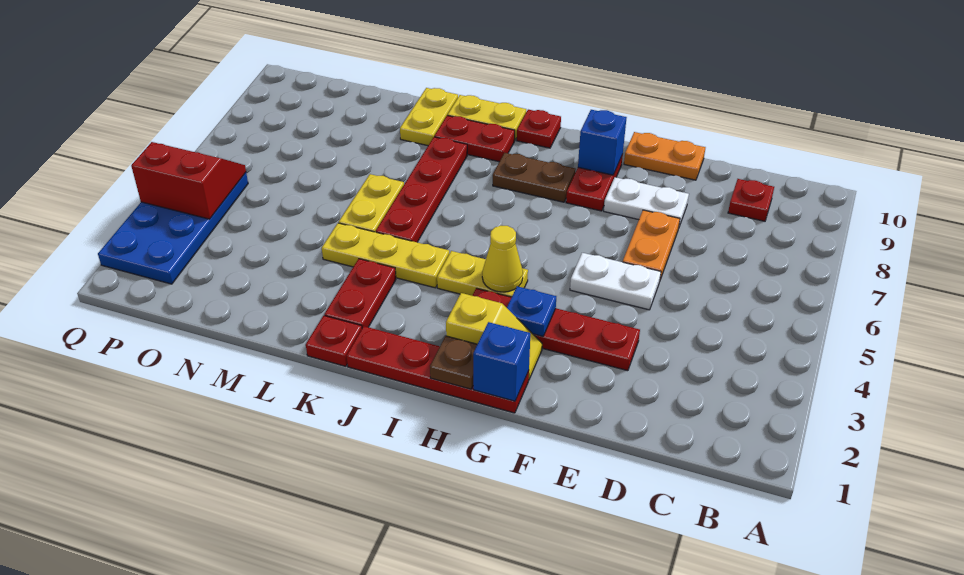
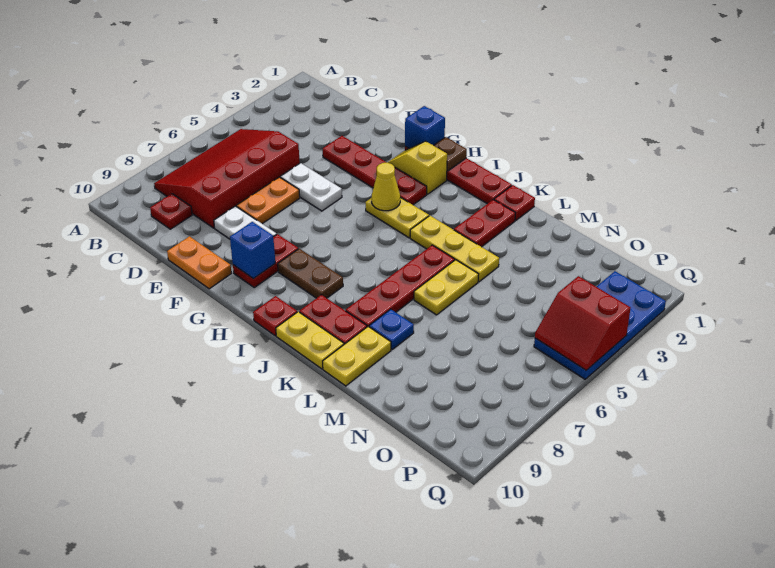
none -> red slope B5:D8 level 1 top D
blue plate G3 level 2 -> blue plate L8 level 1

